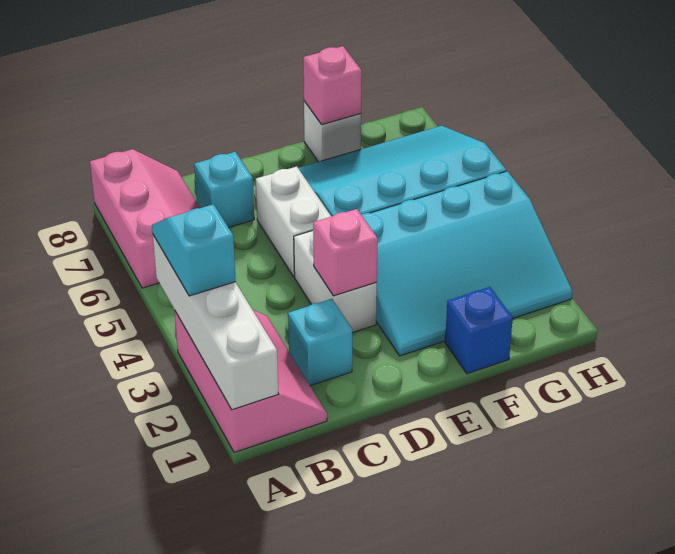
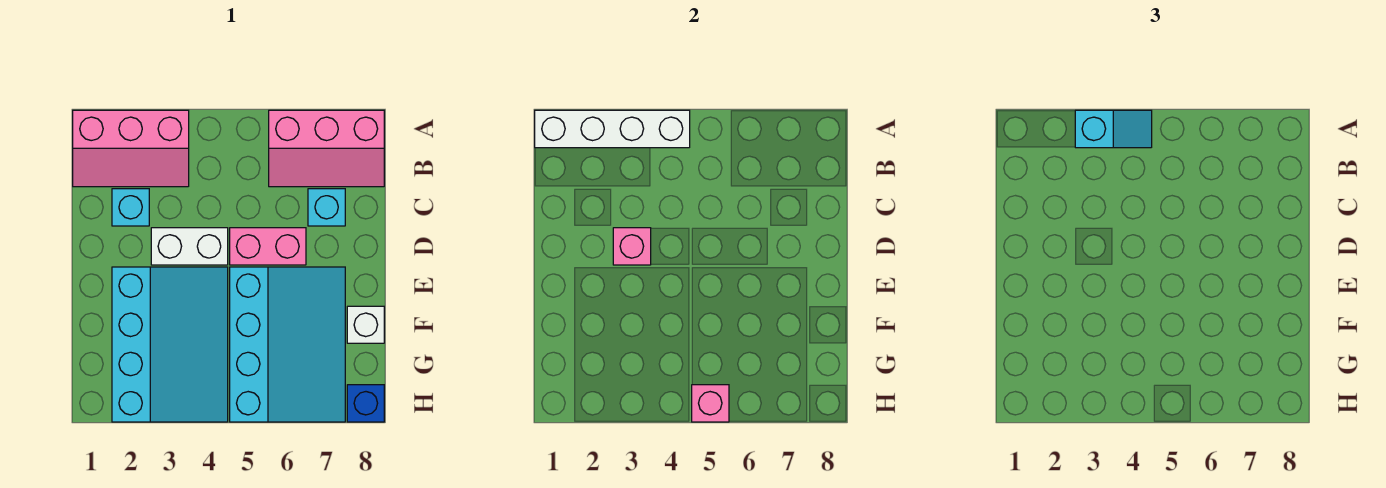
white brick D5:D6 level 1 -> pink brick D5:D6 level 1
cyan slope E2:H4 level 1 top 4 -> cyan slope E2:H4 level 1 top 2
blue brick F1 level 1 -> blue brick H8 level 1
pink brick F8 level 2 -> pink brick H5 level 2

